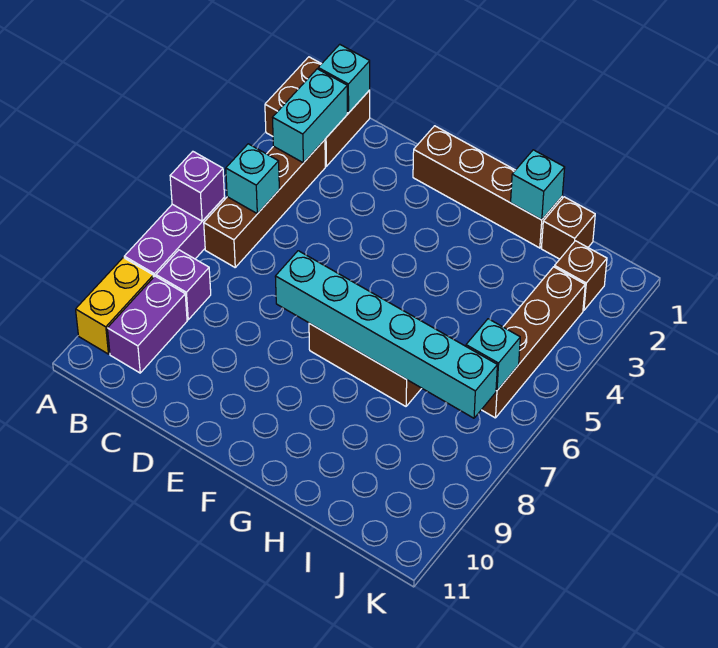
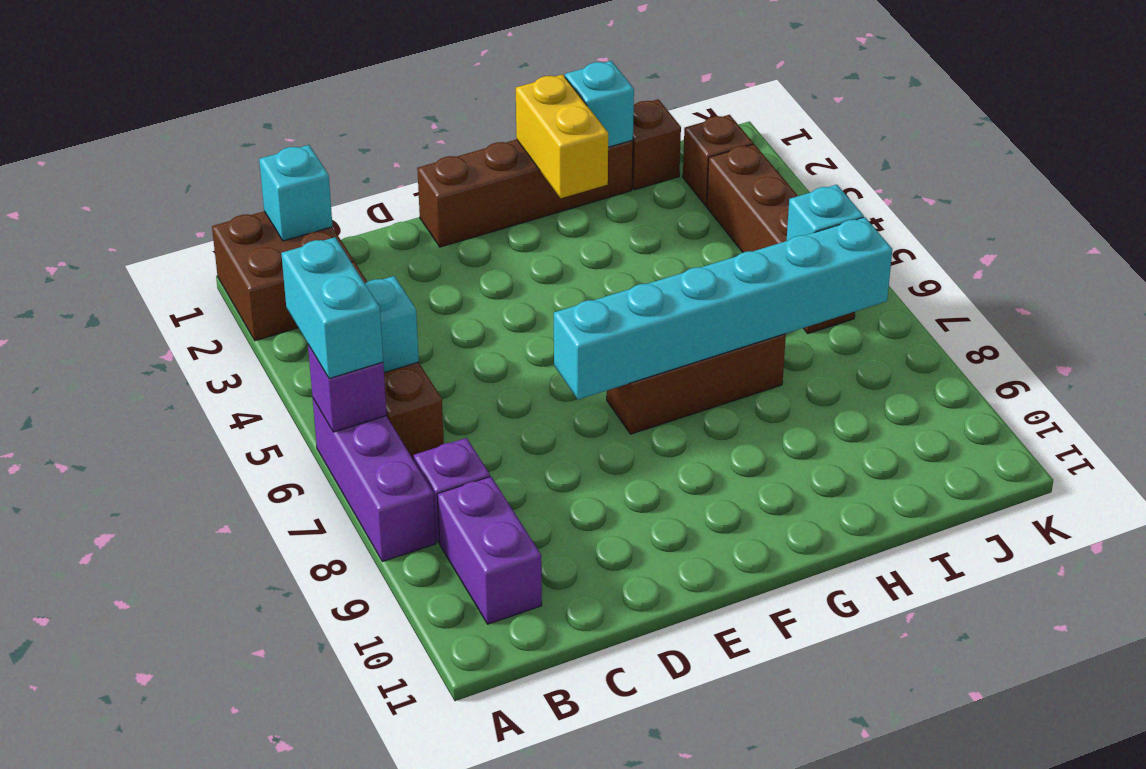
yellow brick A9:A10 level 1 -> yellow brick G1:G2 level 2
cyan brick B2:B3 level 2 -> cyan brick A5:A6 level 3

